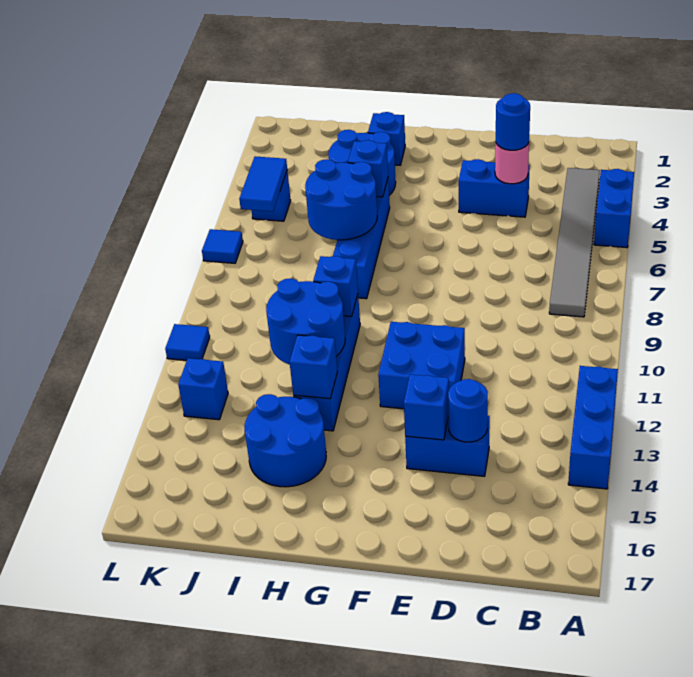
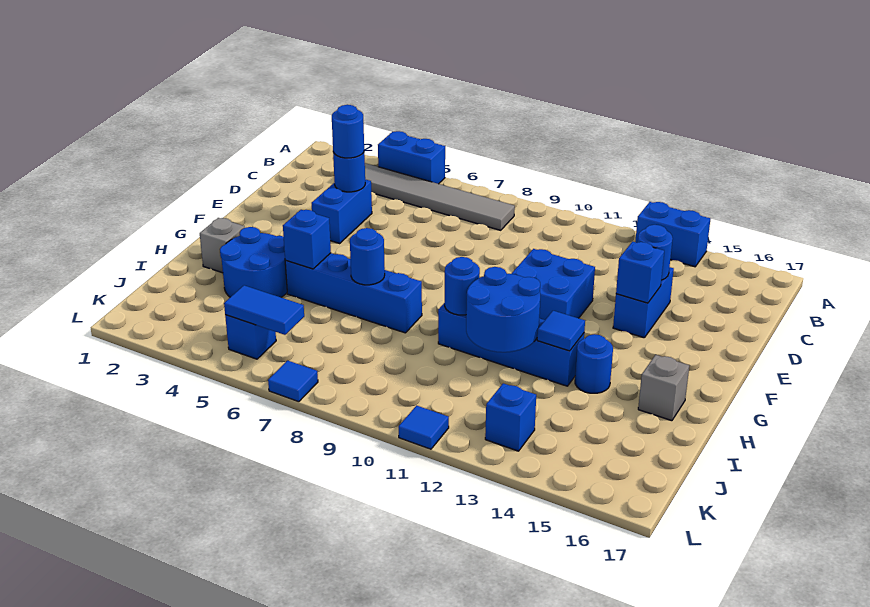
blue brick A12:A14 level 1 -> blue brick A13:A14 level 1
pink round brick D4 level 2 -> blue round brick D4 level 2
blue brick H2 level 1 -> grey brick H2 level 1
blue round brick H6:I7 level 2 -> blue round brick H7 level 2
blue brick H10 level 2 -> blue round brick H10 level 2
blue brick H13 level 2 -> blue tile H13 level 2
blue round brick H14:I15 level 1 -> blue round brick H14 level 1
none -> grey brick H16 level 1

